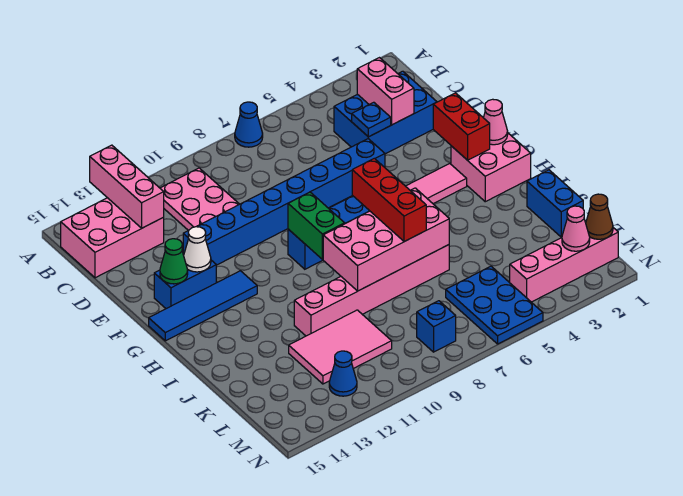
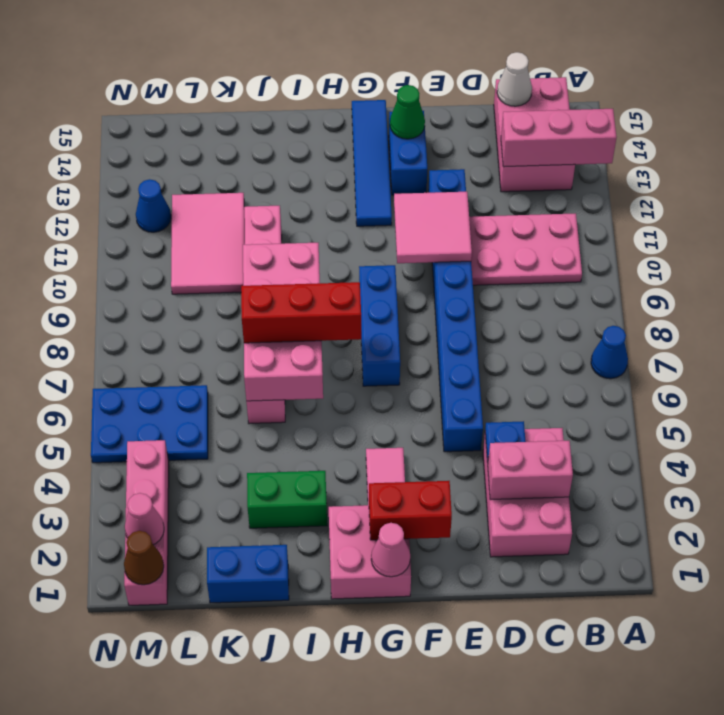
blue brick C2:D4 level 1 -> pink brick C2:D4 level 1
none -> pink tile E10:F11 level 2
white cone F13 level 2 -> white cone C15 level 2
green brick G9:H9 level 2 -> green brick I3:J3 level 1
blue brick M8 level 1 -> none

